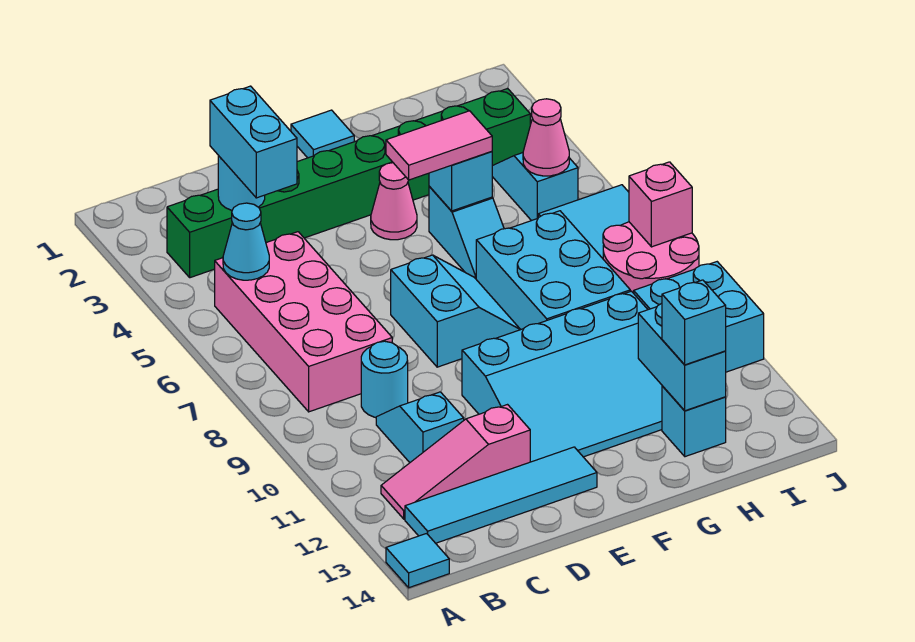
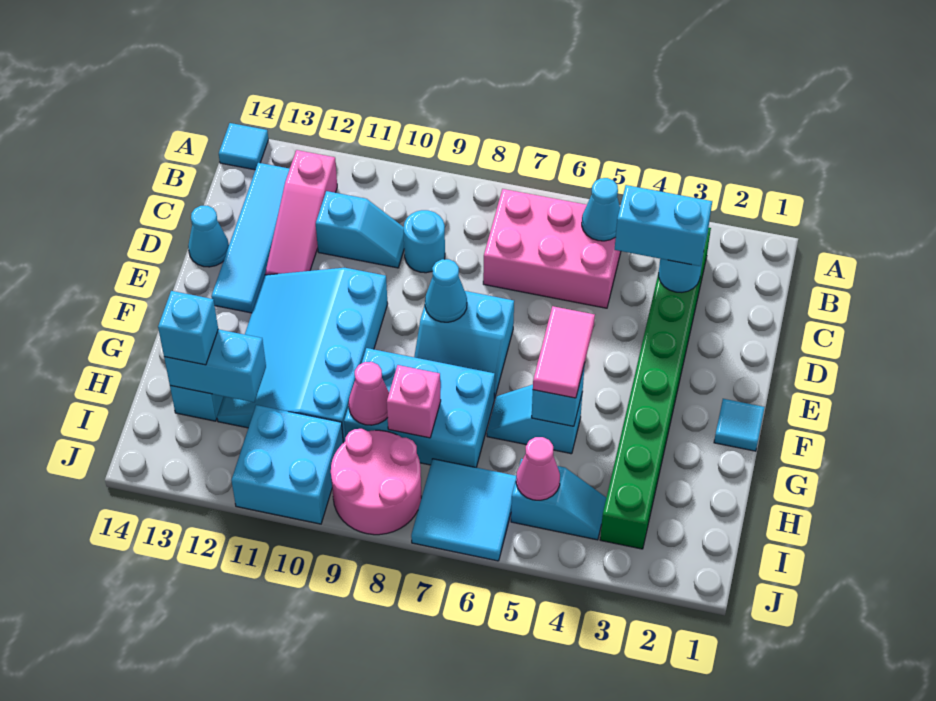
pink brick B5:C8 level 1 -> pink brick B5:C7 level 1
pink slope B12:D12 level 1 top D -> pink slope B12:D12 level 1 top B
none -> cyan cone D14 level 1
none -> cyan cone E8 level 2
pink cone F4 level 1 -> pink cone H9 level 2
pink brick J8 level 2 -> pink brick H8 level 2

